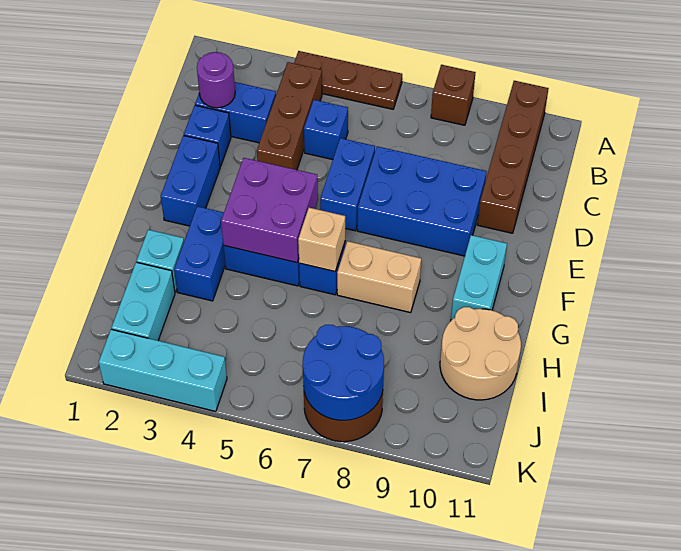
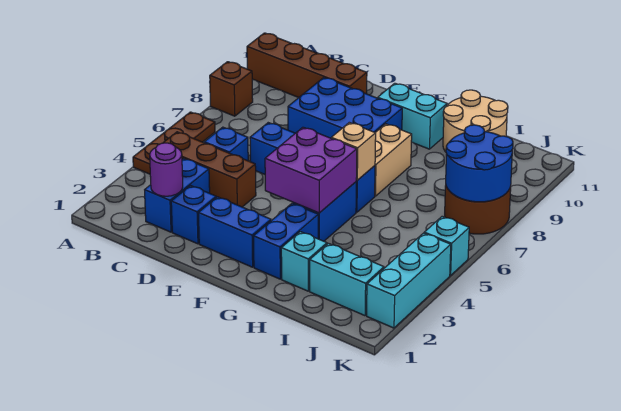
blue brick D7:E9 level 1 -> blue brick D8:F9 level 1
blue brick G3:H3 level 1 -> blue brick G2:G3 level 1
none -> cyan brick K5 level 1

